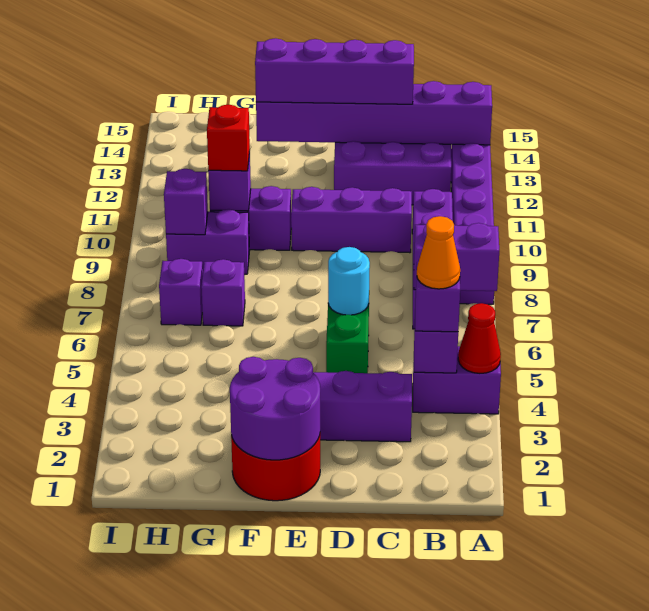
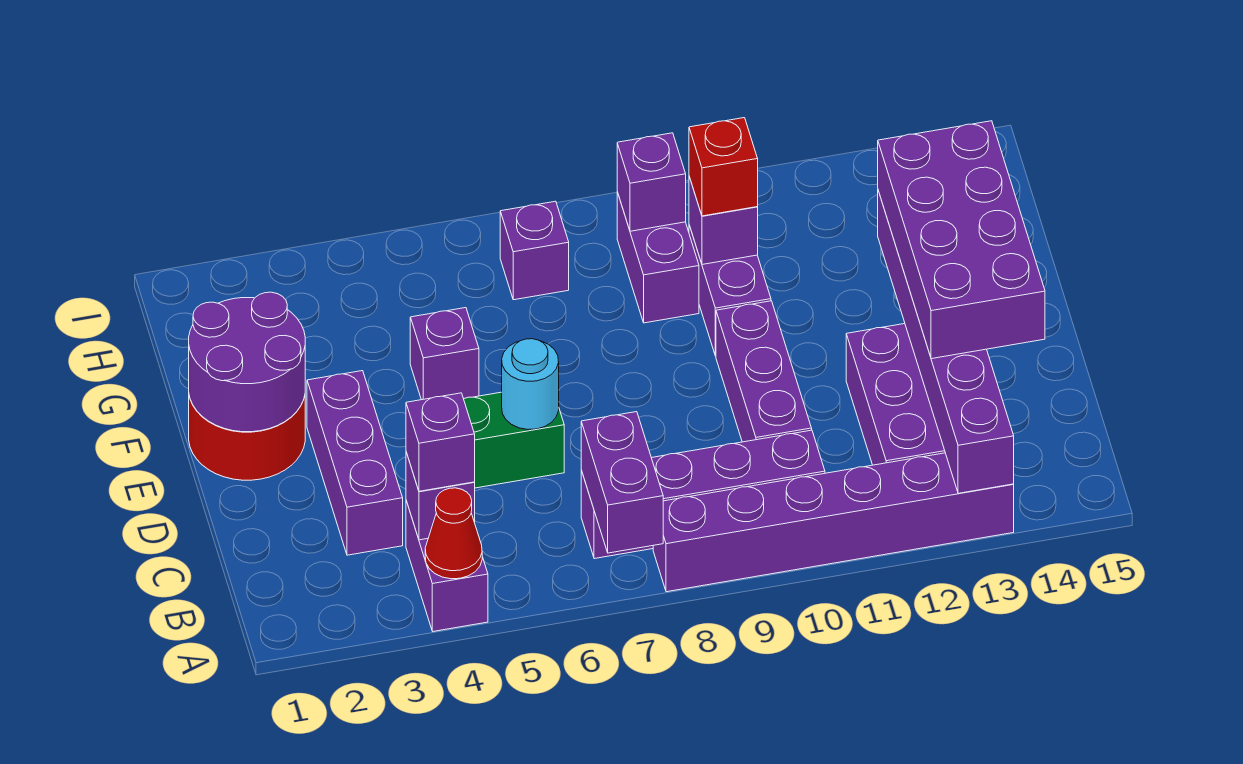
orange cone B4 level 4 -> none
purple brick C13:F13 level 3 -> purple brick C13:F14 level 3
purple brick G7 level 1 -> purple brick F5 level 1

